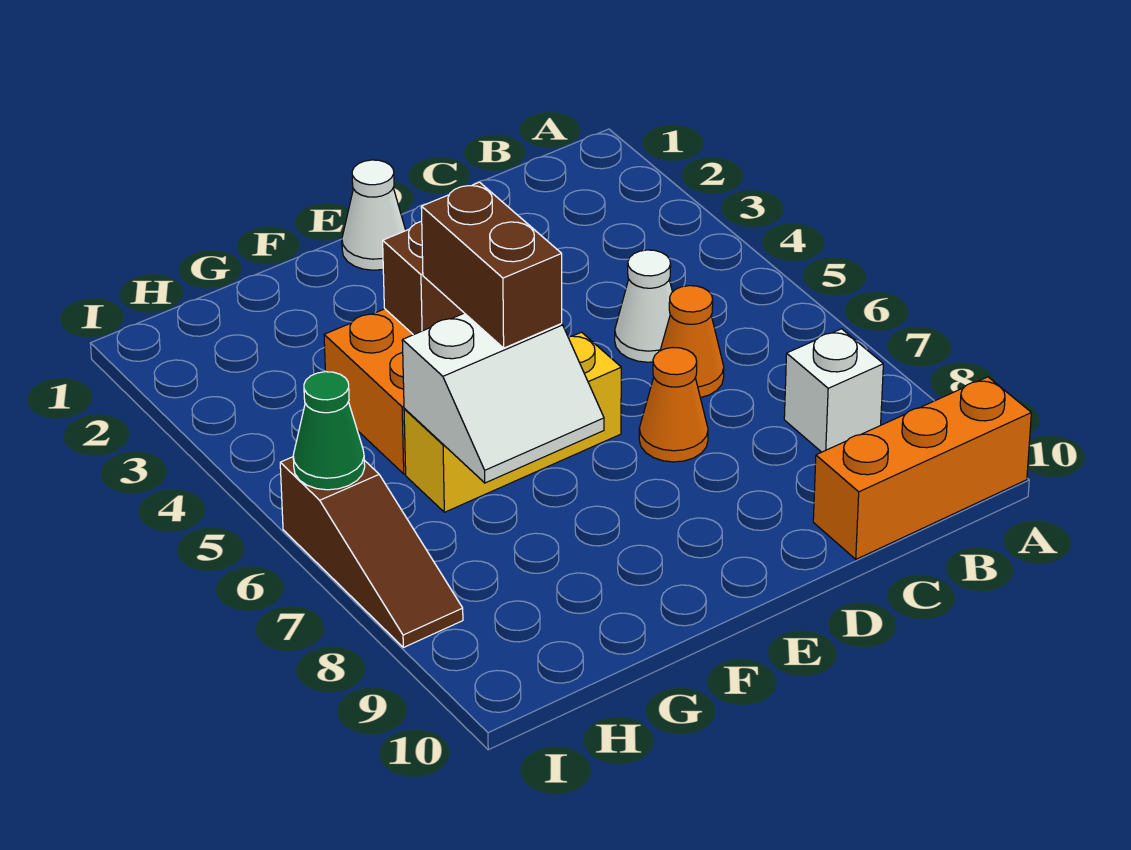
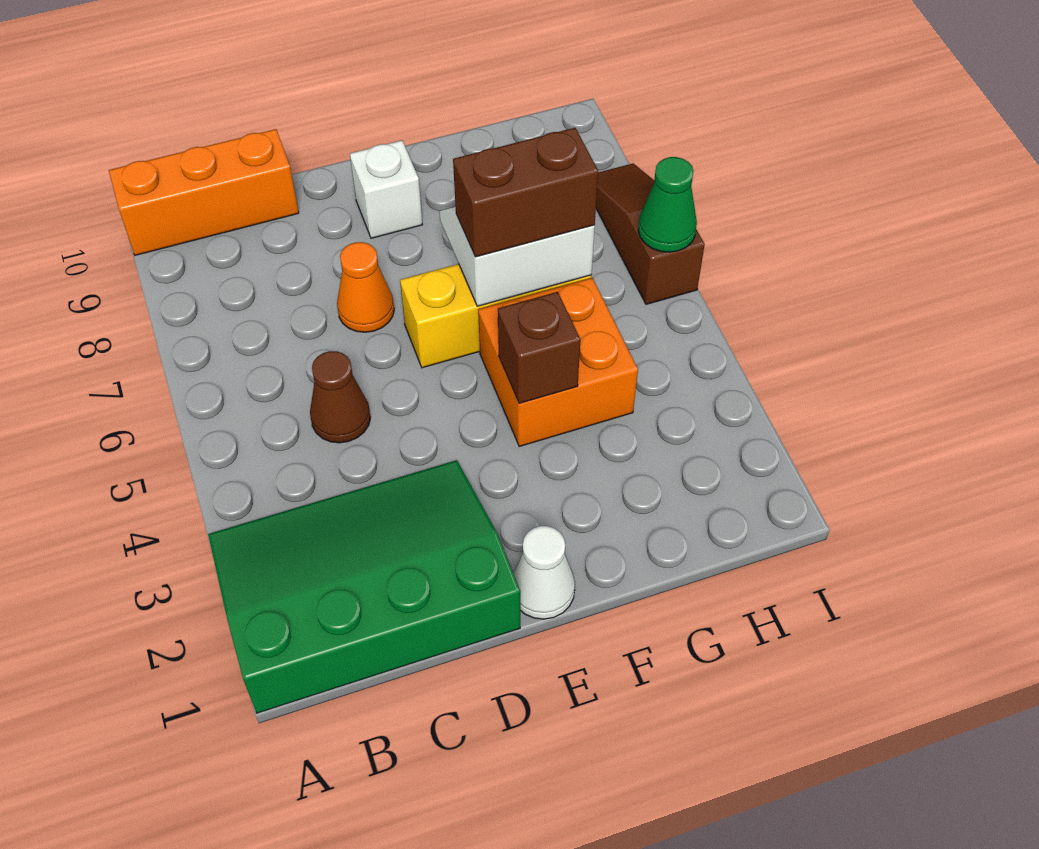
none -> green slope A1:D3 level 1 top 1
white brick B8 level 1 -> white brick E9 level 1
white cone C5 level 1 -> brown cone C5 level 1
orange cone C6 level 1 -> none
brown brick F5:F6 level 3 -> brown brick F6:G6 level 3

